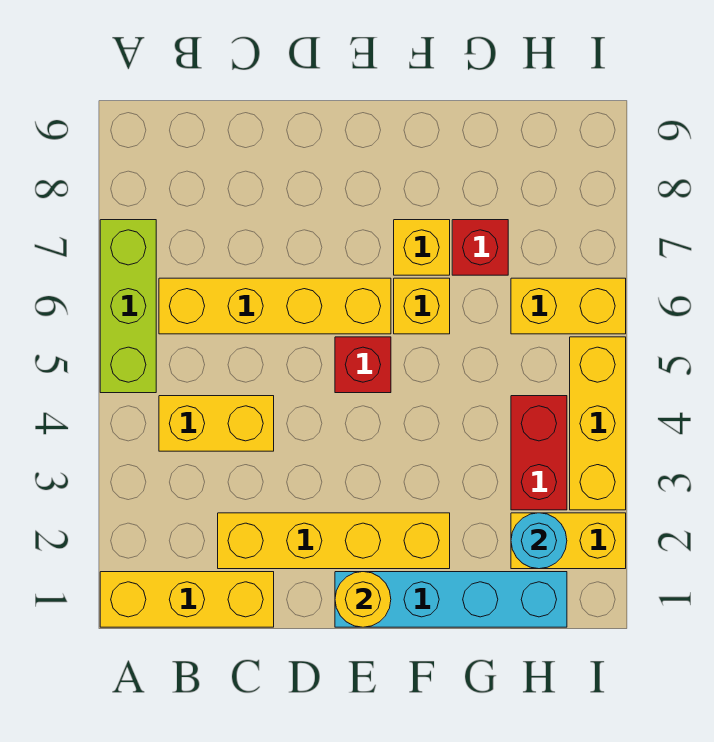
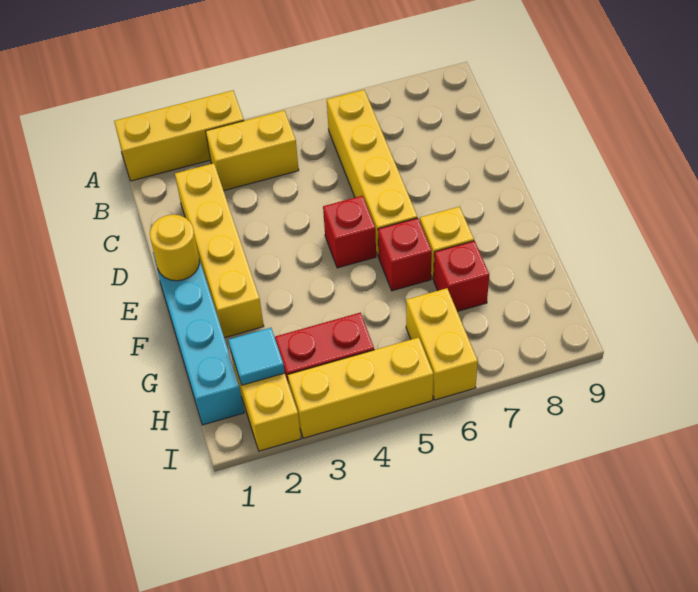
yellow brick A1:C1 level 1 -> yellow brick A1:A3 level 1
lime brick A5:A7 level 1 -> none
yellow brick B4:C4 level 1 -> yellow brick B3:B4 level 1
yellow brick F6 level 1 -> red brick F6 level 1
cyan round brick H2 level 2 -> cyan tile H2 level 2

